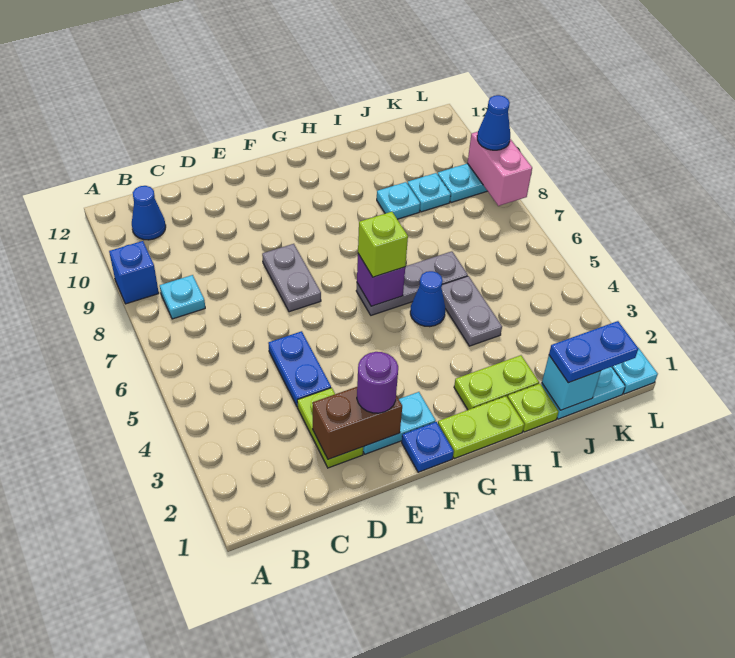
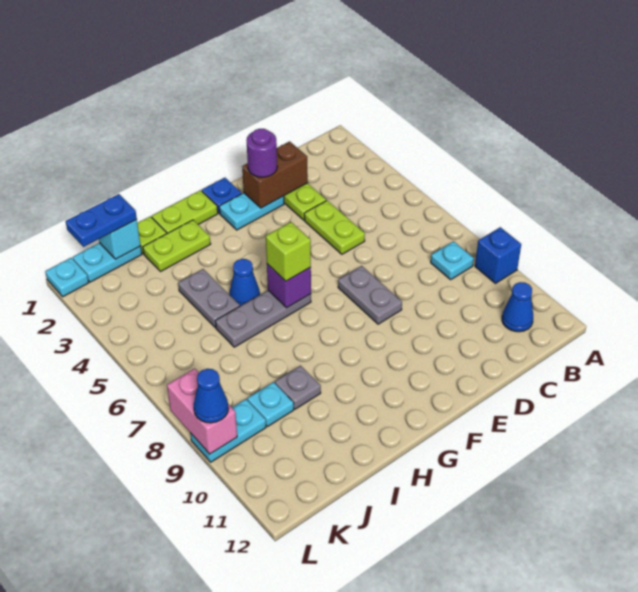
blue plate D4:D5 level 1 -> lime plate D4:D5 level 1
cyan plate I9 level 1 -> grey plate I9 level 1

